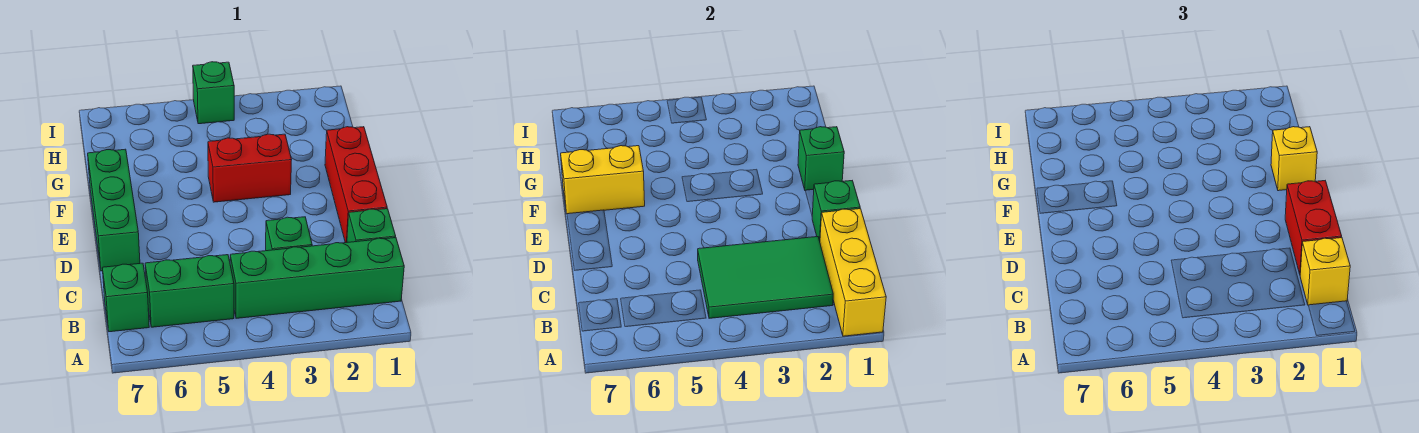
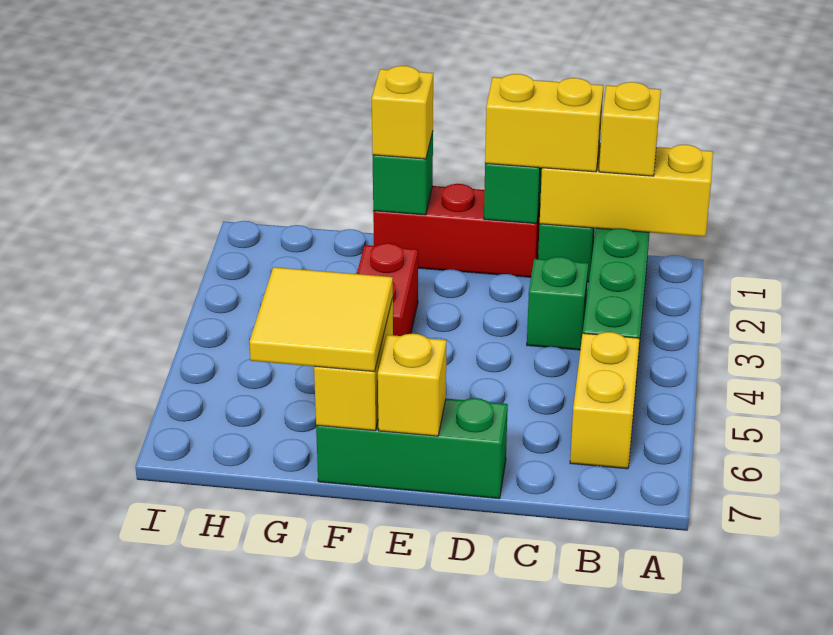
green tile B2:C4 level 2 -> none
green brick B5:B6 level 1 -> yellow brick B5:B6 level 1
green brick B7 level 1 -> none
red brick C1:D1 level 3 -> yellow brick C1:D1 level 3
none -> yellow brick E7 level 2
none -> yellow tile F6:G7 level 3
green brick I4 level 1 -> none

